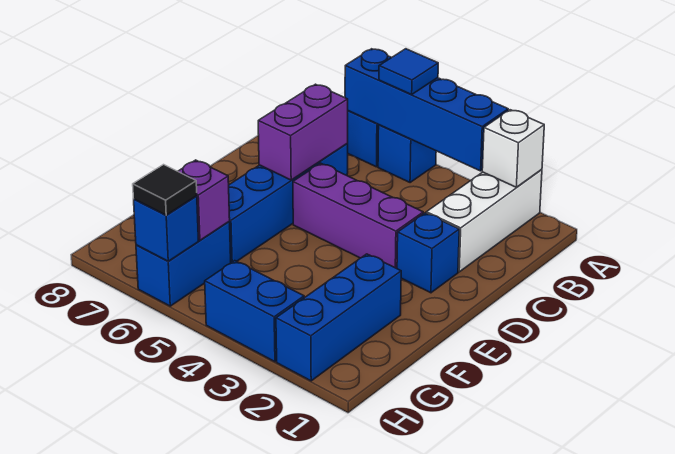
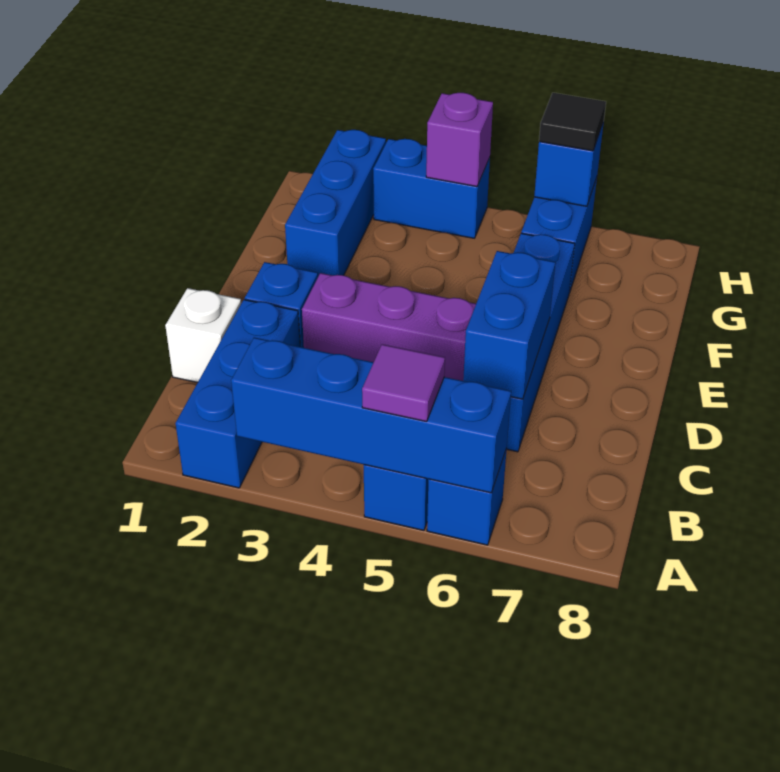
white brick A2:C2 level 1 -> blue brick A2:C2 level 1
white brick A2 level 2 -> white brick C1 level 1
blue tile A5 level 3 -> purple tile A5 level 3
purple brick C6:D6 level 2 -> blue brick C6:D6 level 2
purple brick G6 level 2 -> purple brick H4 level 2

